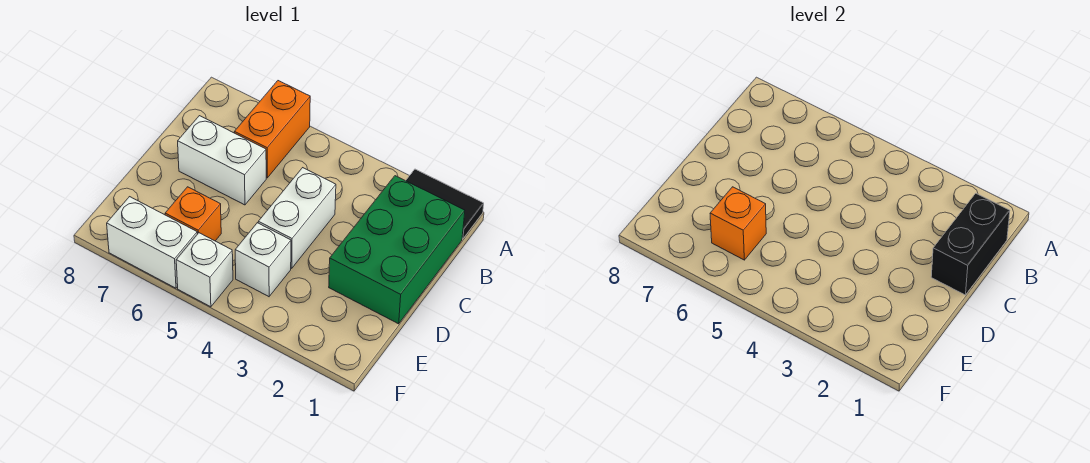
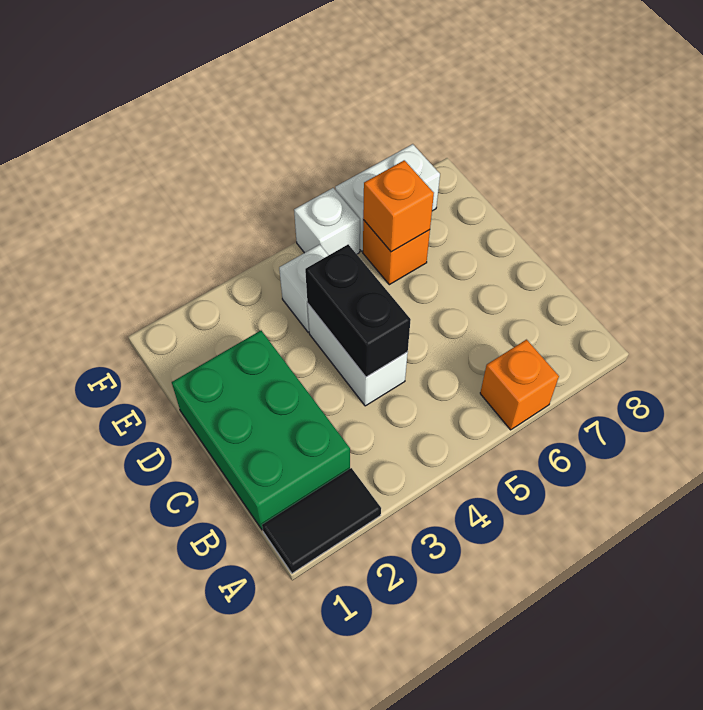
orange brick A6:B6 level 1 -> orange brick A6 level 1
black brick B1:C1 level 2 -> black brick C4:D4 level 2
white brick C6:C7 level 1 -> none

